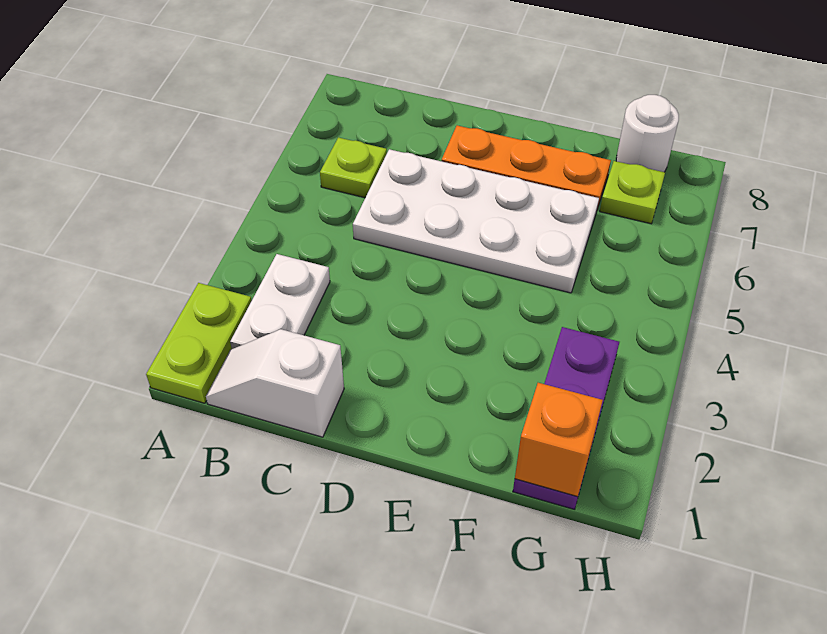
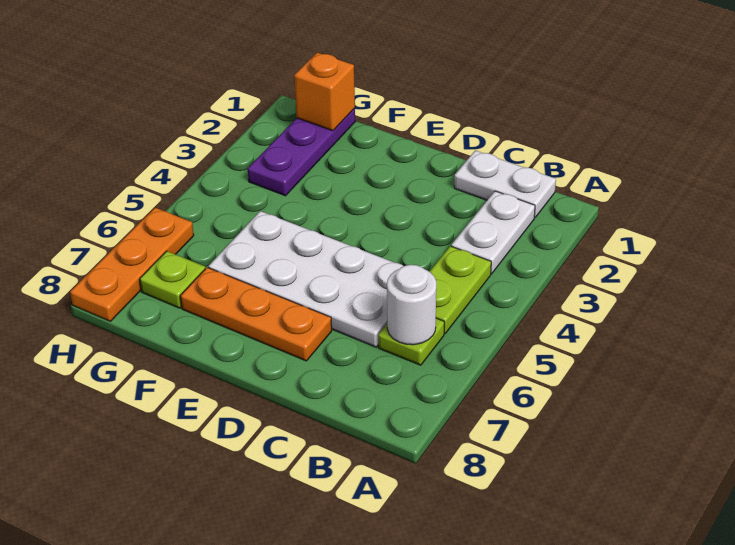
lime plate A1:A2 level 1 -> lime plate B4:B5 level 1
white slope B1:C1 level 1 top C -> white plate B1:C1 level 1
white round brick G8 level 1 -> white round brick B6 level 2
none -> orange plate H6:H8 level 1

